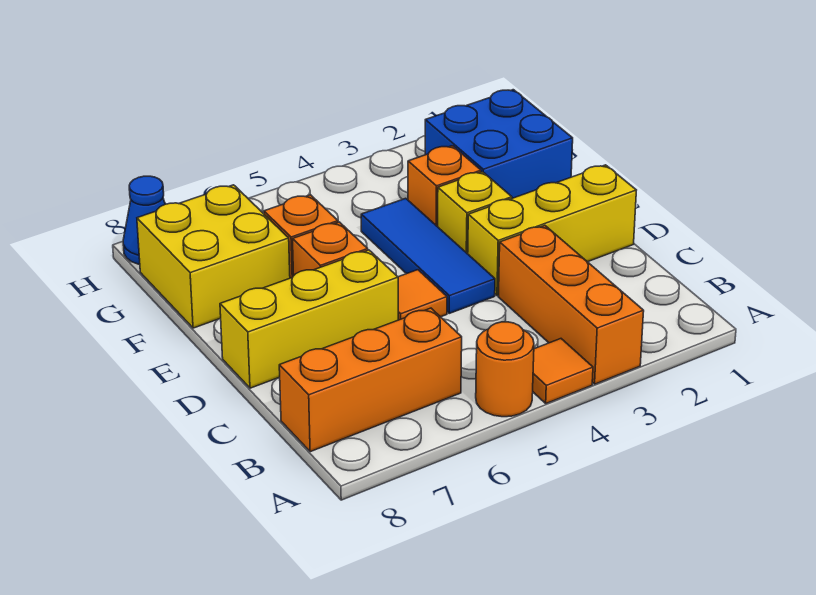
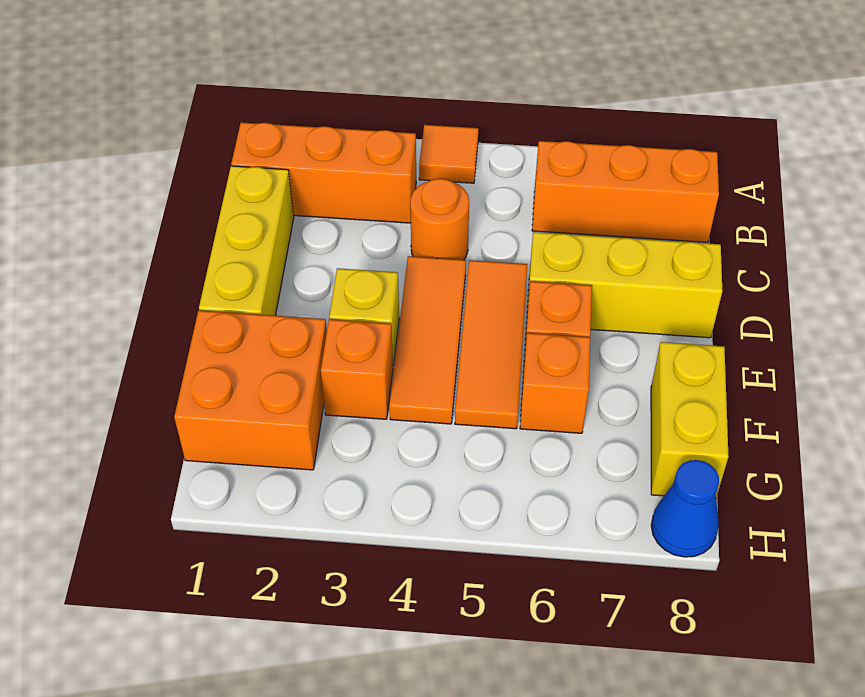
orange brick A3:C3 level 1 -> orange brick B1:B3 level 1
orange round brick A5 level 1 -> orange round brick C4 level 1
yellow brick D1:D3 level 1 -> yellow brick C1:E1 level 1
blue tile D4:F4 level 1 -> orange tile D4:F4 level 1
orange tile D5 level 1 -> orange tile D5:F5 level 1
blue brick F1:G2 level 1 -> orange brick F1:G2 level 1
yellow brick F7:G8 level 1 -> yellow brick F8:G8 level 1

